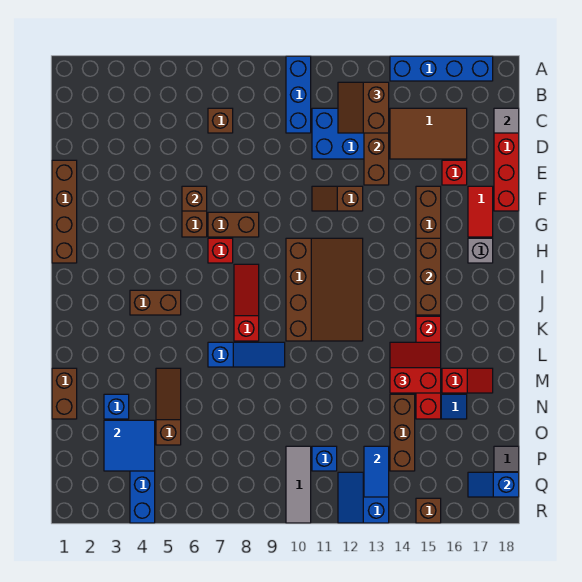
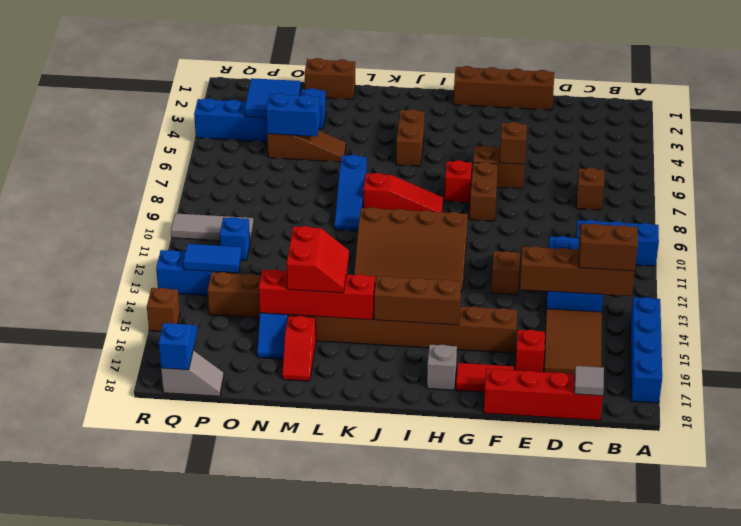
none -> blue brick N5:O5 level 2

